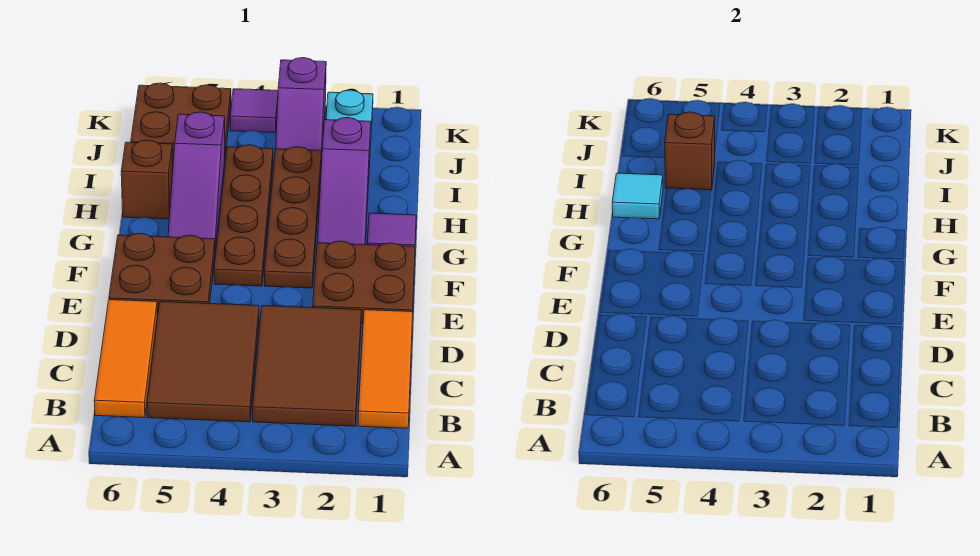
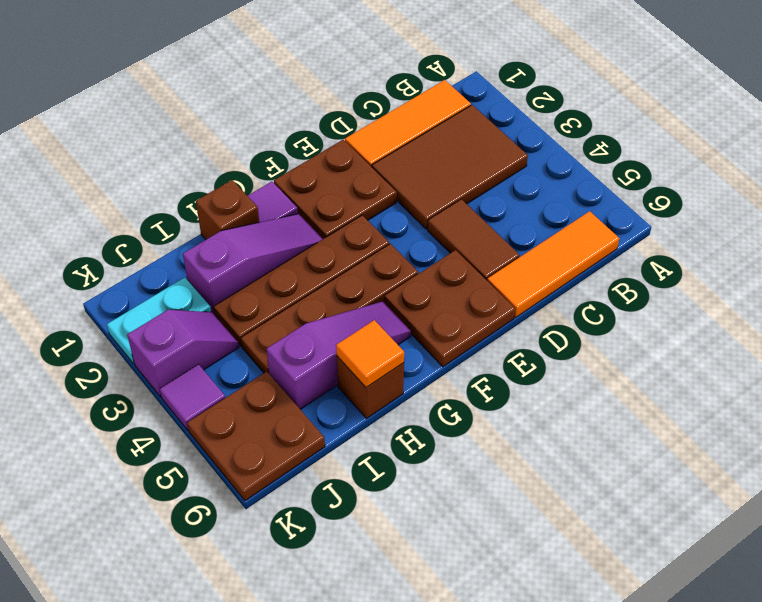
brown tile B4:D5 level 1 -> brown tile D4:D5 level 1
cyan tile H6 level 2 -> orange tile H6 level 2
brown brick I5 level 2 -> brown brick H1 level 1

